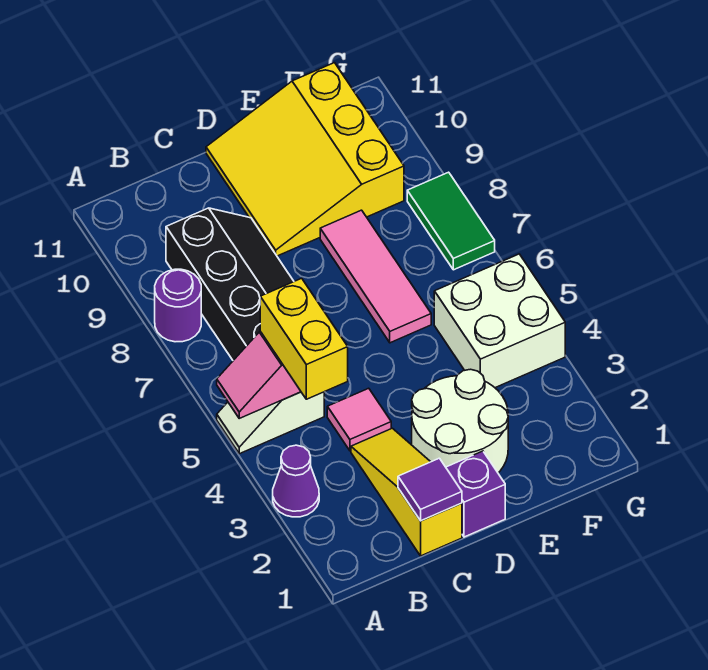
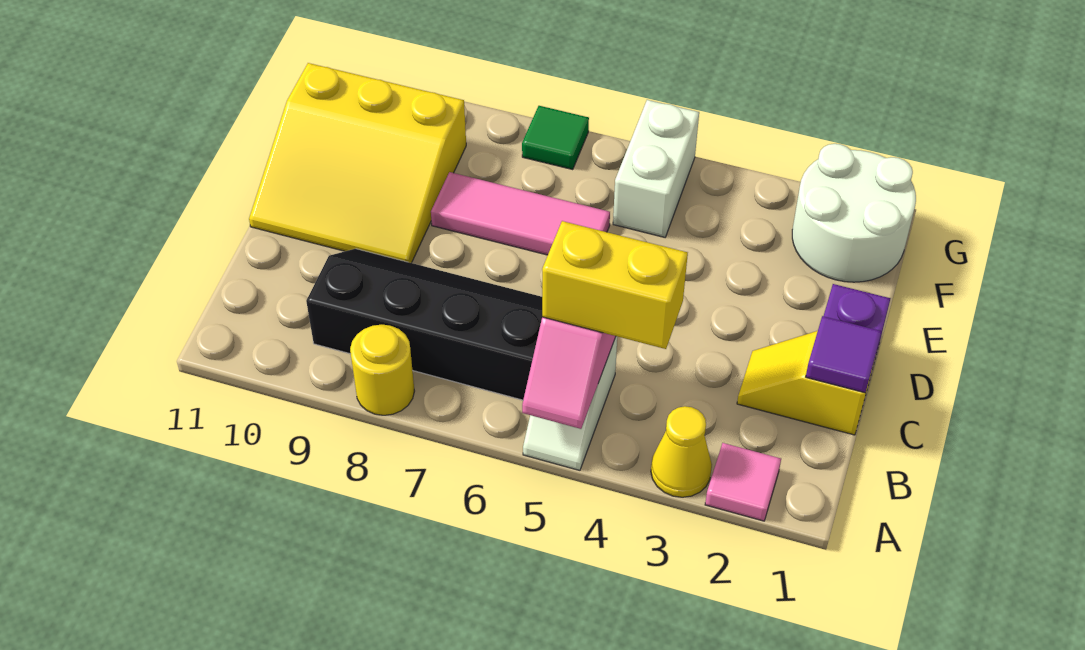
purple cone A3 level 1 -> yellow cone A3 level 1
purple round brick A8 level 1 -> yellow round brick A8 level 1
yellow slope C1:C3 level 1 top 1 -> yellow slope C1:C2 level 1 top 1
pink tile C4 level 1 -> pink tile A2 level 1
white round brick D2:E3 level 1 -> white round brick F1:G2 level 1
white brick F4:G5 level 1 -> white brick F5:G5 level 1
green tile G7:G8 level 1 -> green tile G7 level 1

